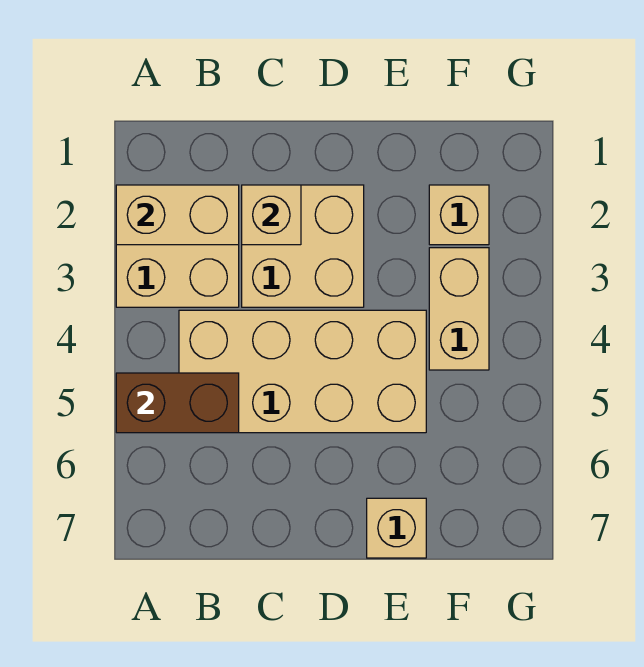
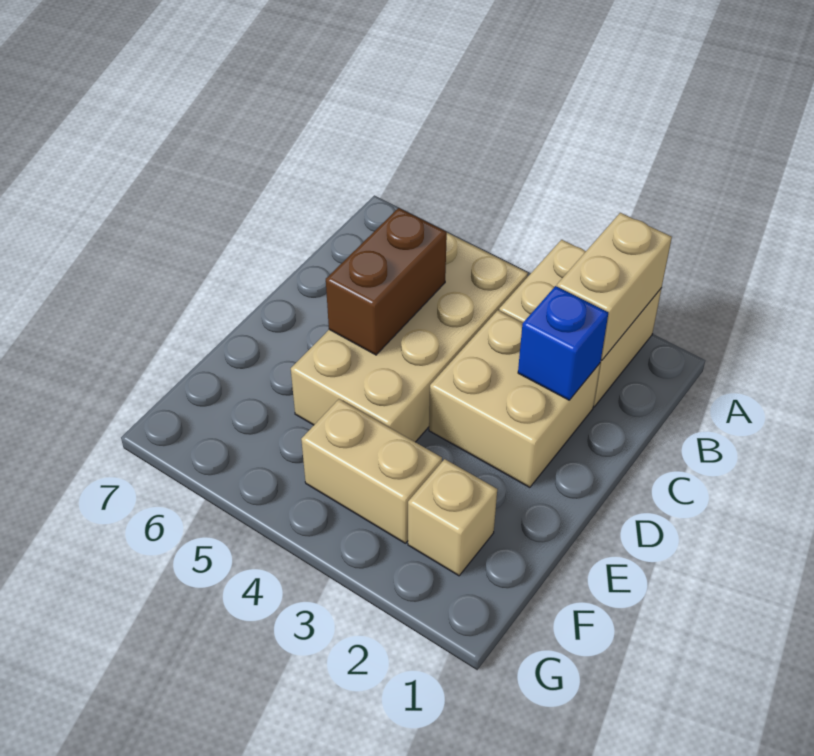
brown brick A5:B5 level 2 -> brown brick C5:D5 level 2
tan brick C2 level 2 -> blue brick C2 level 2
tan brick E7 level 1 -> none

